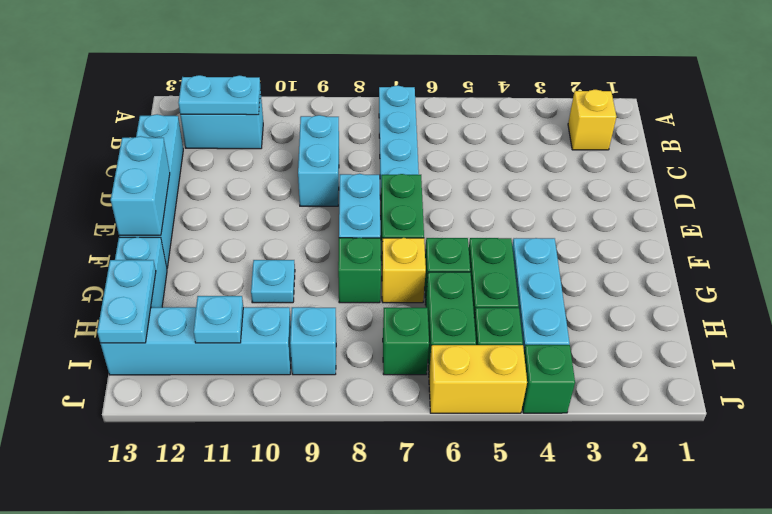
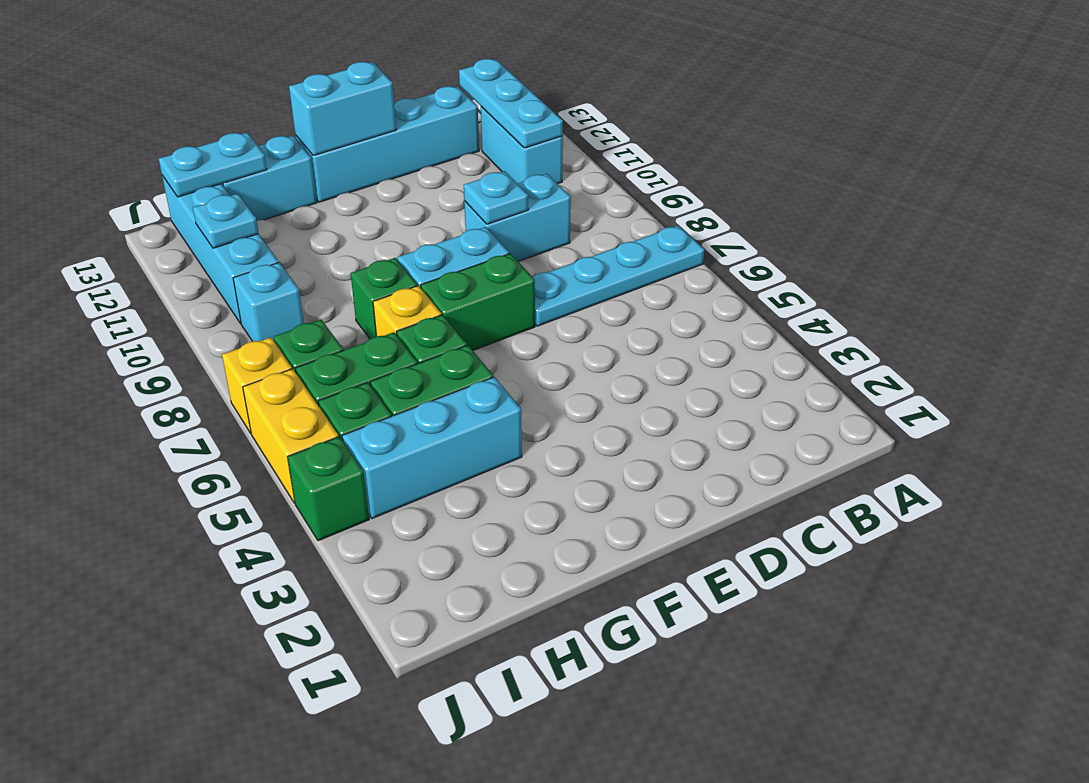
yellow brick B2 level 1 -> yellow brick J7 level 1
cyan plate B11:B12 level 2 -> cyan plate B11:B13 level 2
cyan plate G10 level 1 -> cyan plate D9 level 2

